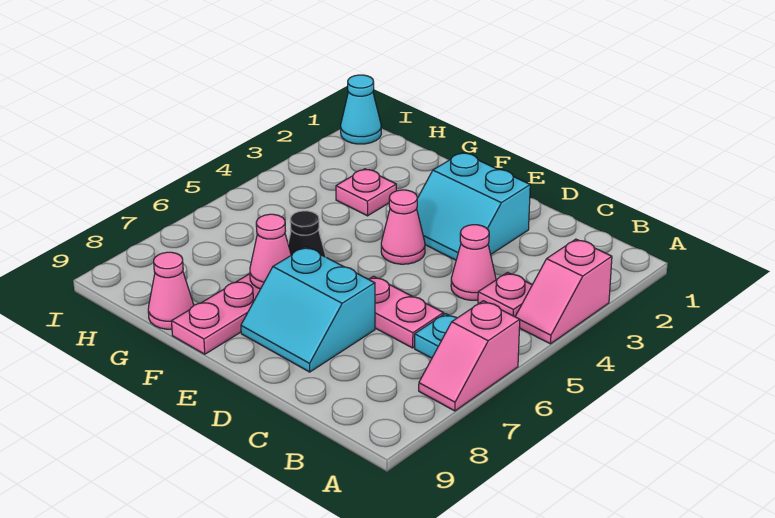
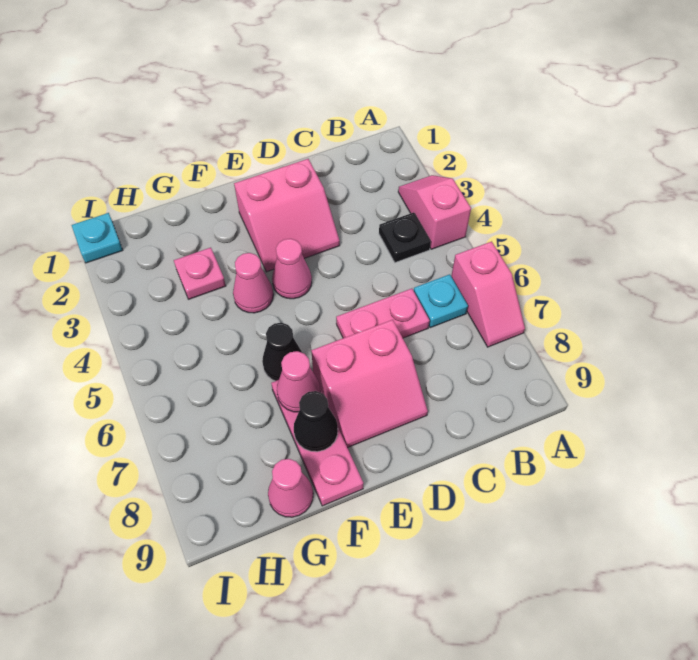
pink slope A3:A4 level 1 top 3 -> pink slope A3:A4 level 1 top 4
pink plate B4 level 1 -> black plate B4 level 1
pink cone C4 level 1 -> pink cone F4 level 1
cyan slope D2:E3 level 1 top 2 -> pink slope D2:E3 level 1 top 2
cyan slope D7:E8 level 1 top 7 -> pink slope D7:E8 level 1 top 7
none -> black cone F8 level 2
cyan cone I1 level 1 -> cyan plate I1 level 1

